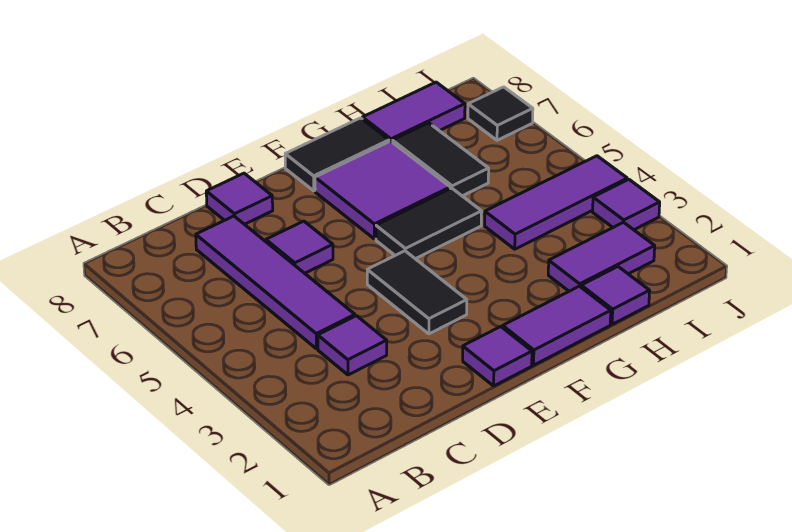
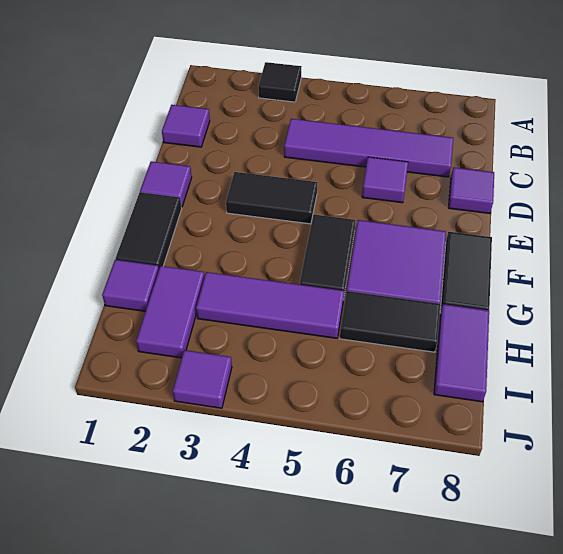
purple tile C3 level 1 -> purple tile C1 level 1
purple tile F1:G1 level 1 -> black tile F1:G1 level 1
purple tile H4:J4 level 1 -> purple tile H3:H5 level 1
black tile J7 level 1 -> black tile A3 level 1

